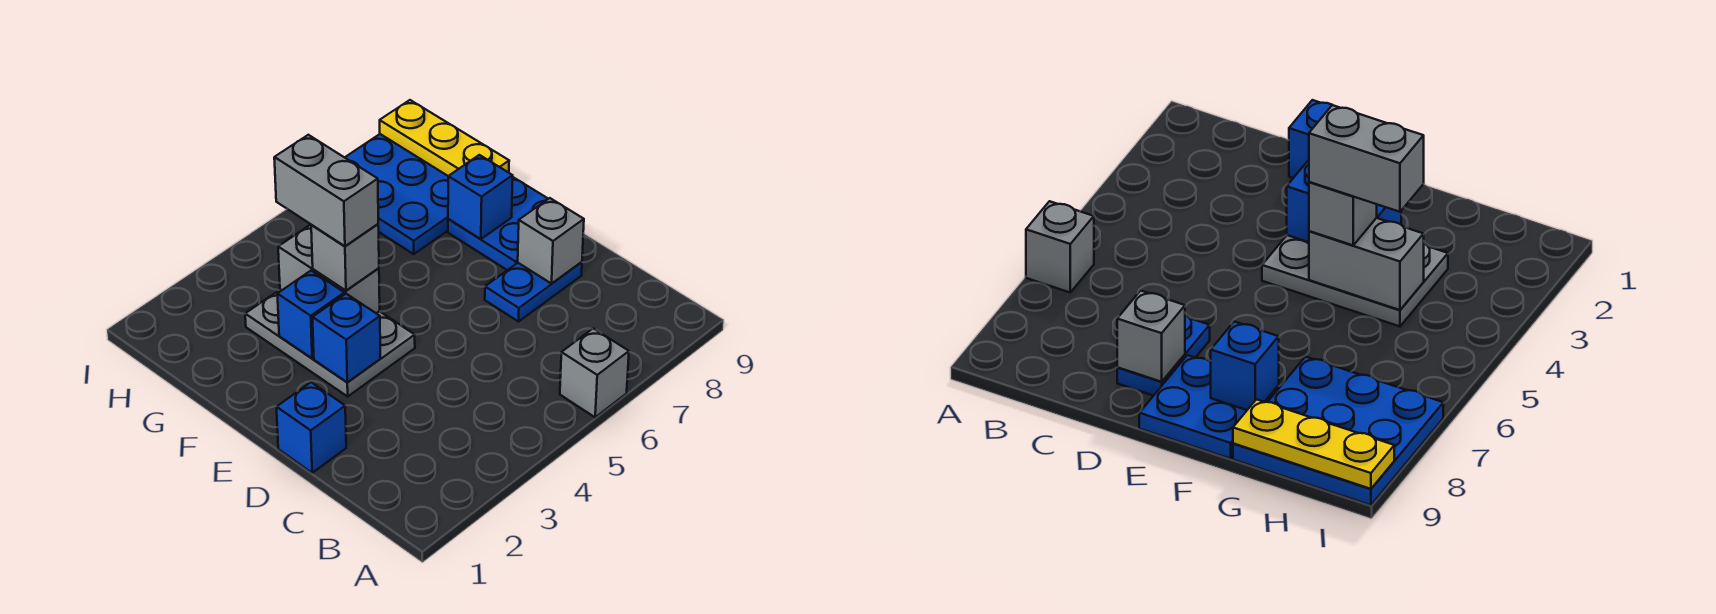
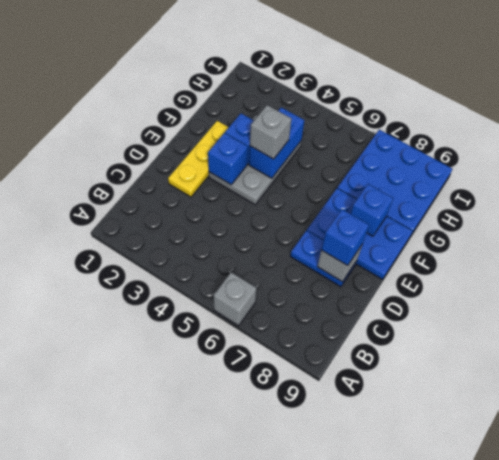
blue brick D1 level 1 -> blue brick D8 level 3
blue plate E8:F9 level 1 -> blue plate E7:F9 level 1
grey brick F4:G4 level 2 -> blue brick F4:G4 level 2
grey brick F4:G4 level 4 -> none
yellow plate G9:I9 level 2 -> yellow plate D2:F2 level 1

